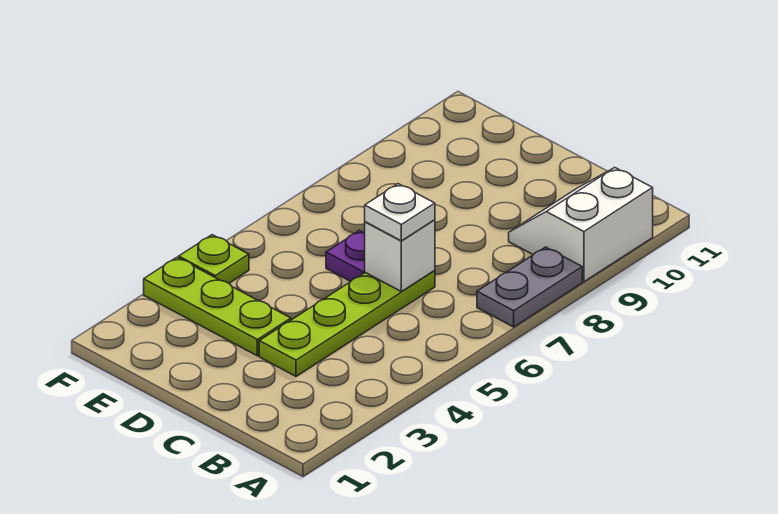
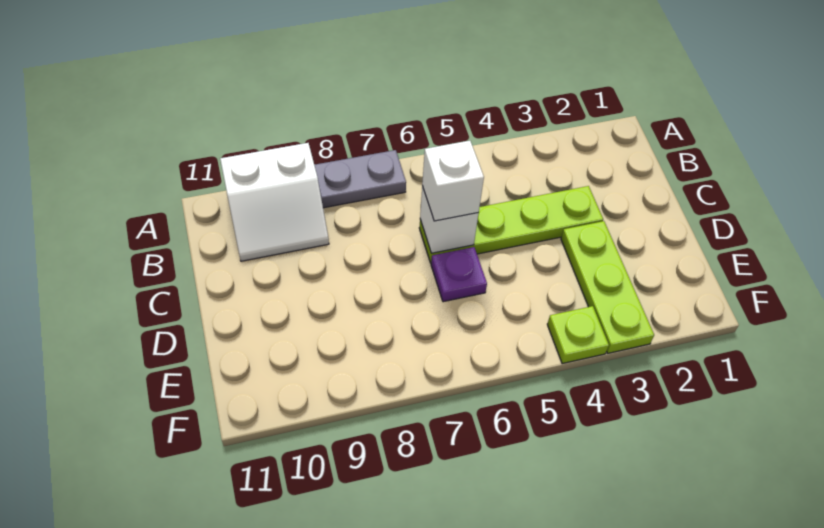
white plate C6 level 3 -> white brick C6 level 3

